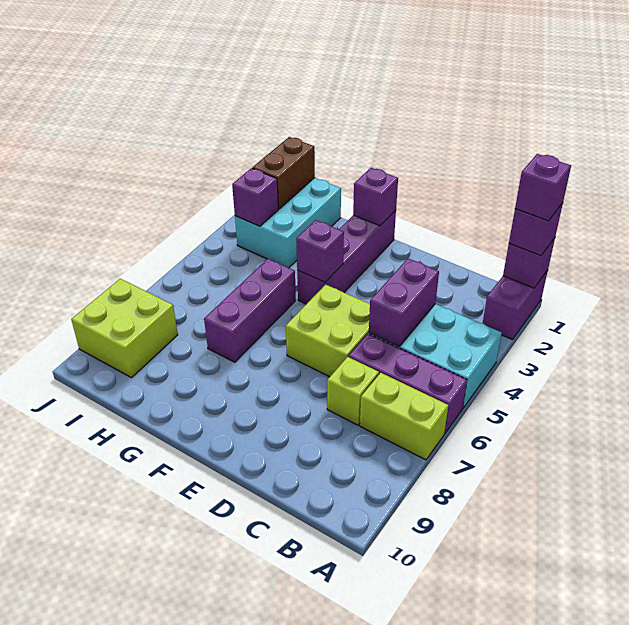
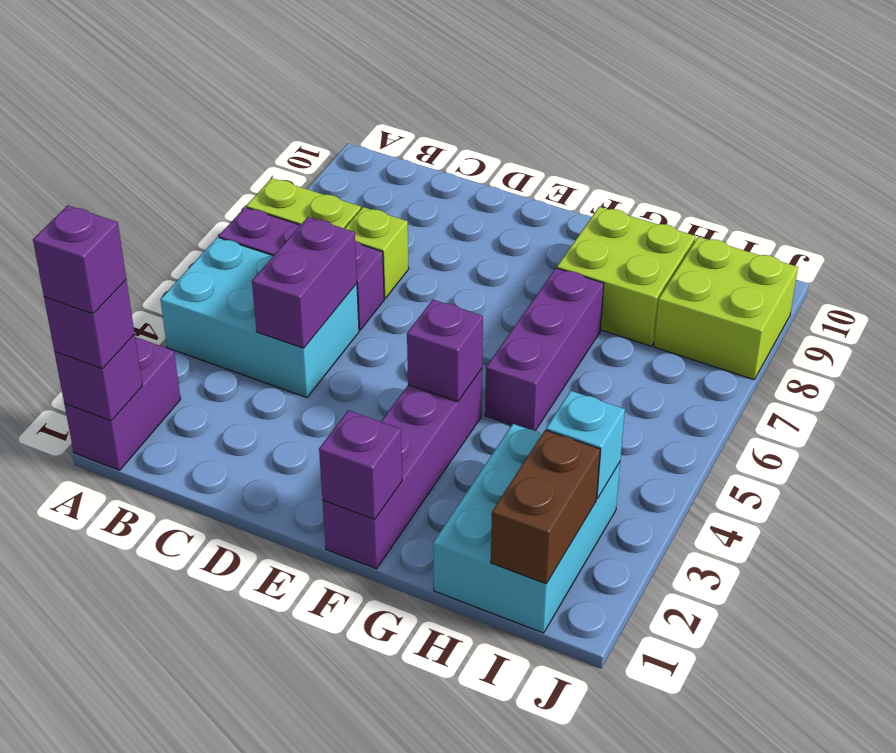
lime brick D5:E6 level 1 -> lime brick G8:H9 level 1
purple brick I3 level 2 -> cyan brick I3 level 2

